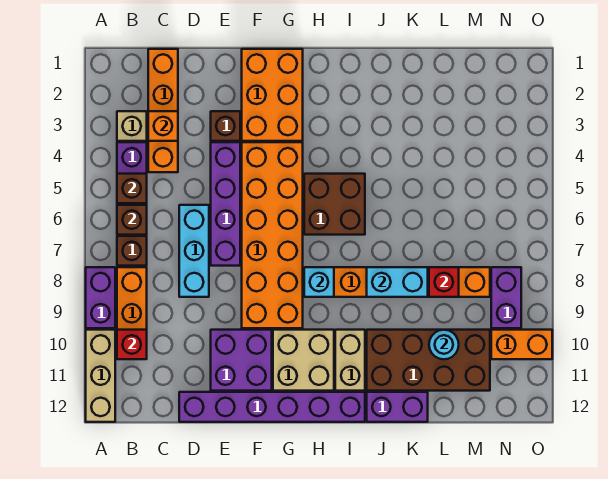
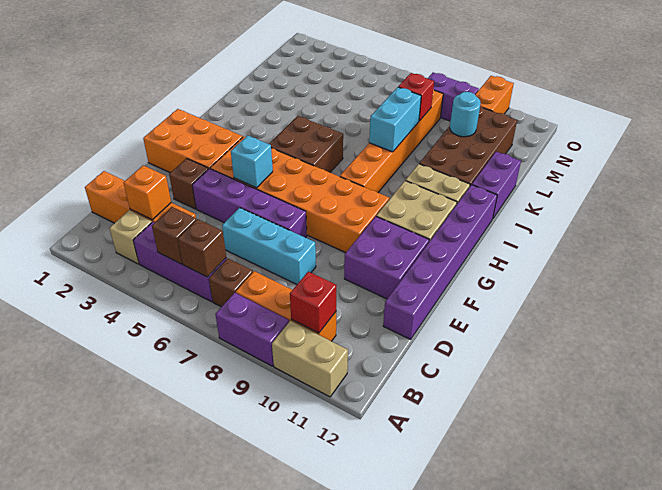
tan brick A10:A12 level 1 -> tan brick A10:A11 level 1
cyan brick H8 level 2 -> cyan brick F5 level 2

